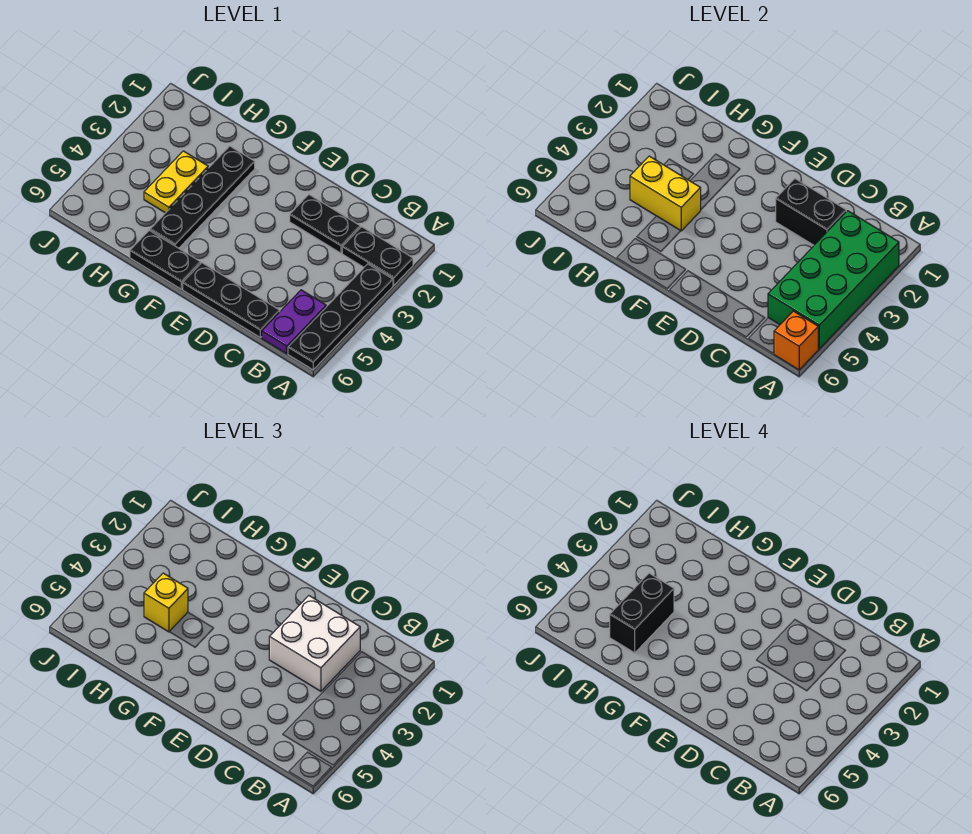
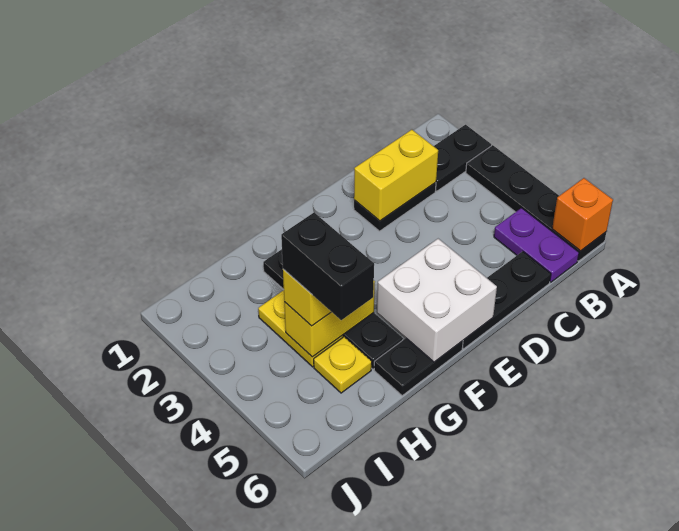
green brick A2:B5 level 2 -> none
black brick C2:D2 level 2 -> yellow brick C2:D2 level 2
white brick C2:D3 level 3 -> white brick E5:F6 level 2
none -> yellow plate H5 level 1

